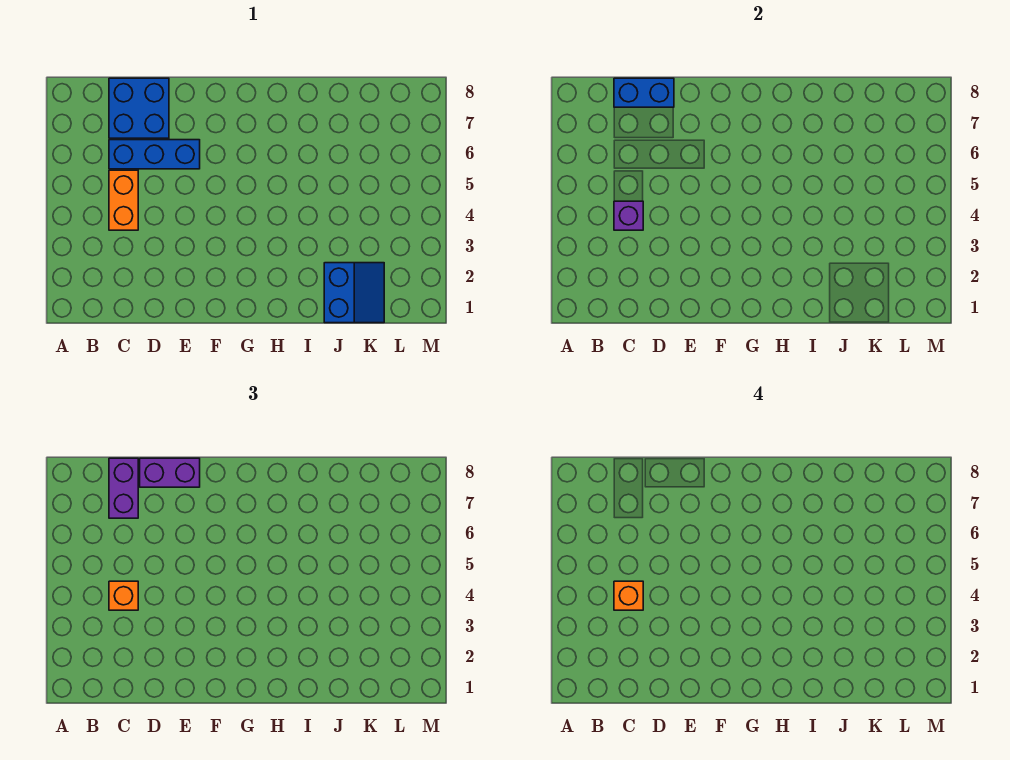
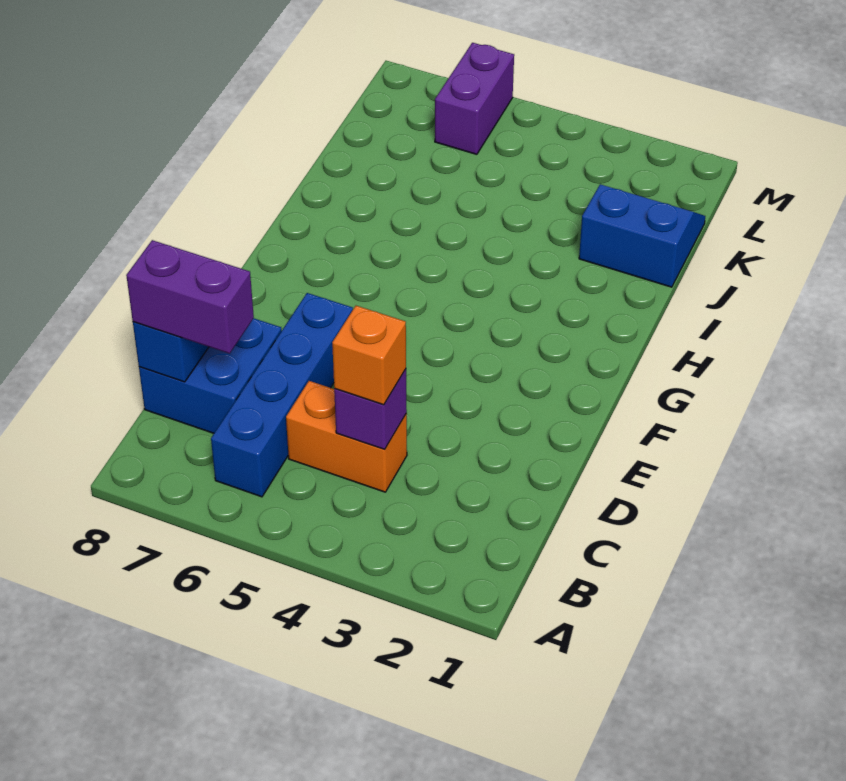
orange brick C4 level 4 -> none
blue brick C6:E6 level 1 -> blue brick B6:E6 level 1
purple brick D8:E8 level 3 -> purple brick L6:M6 level 1

